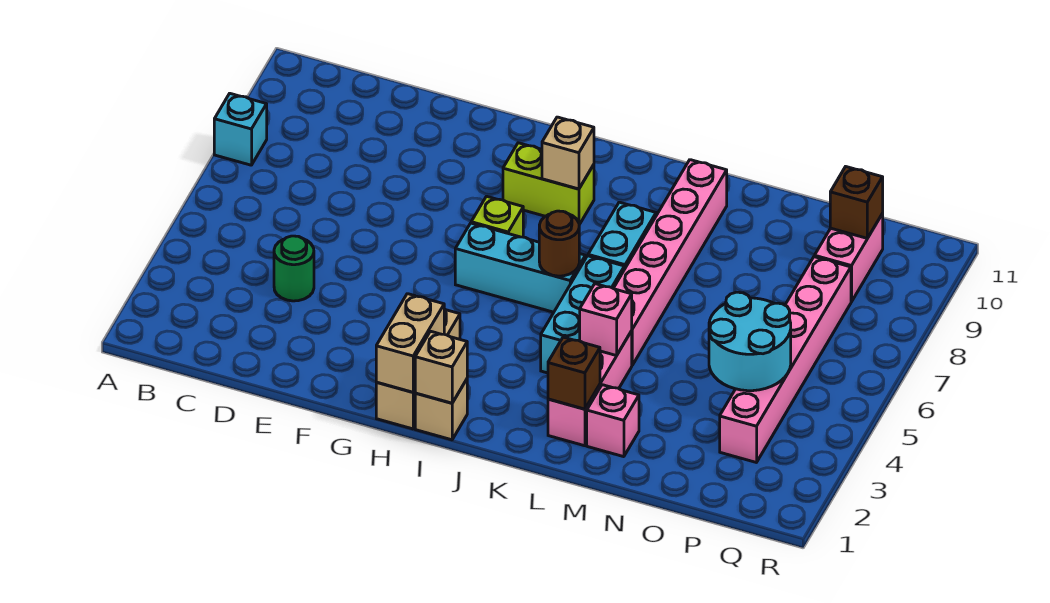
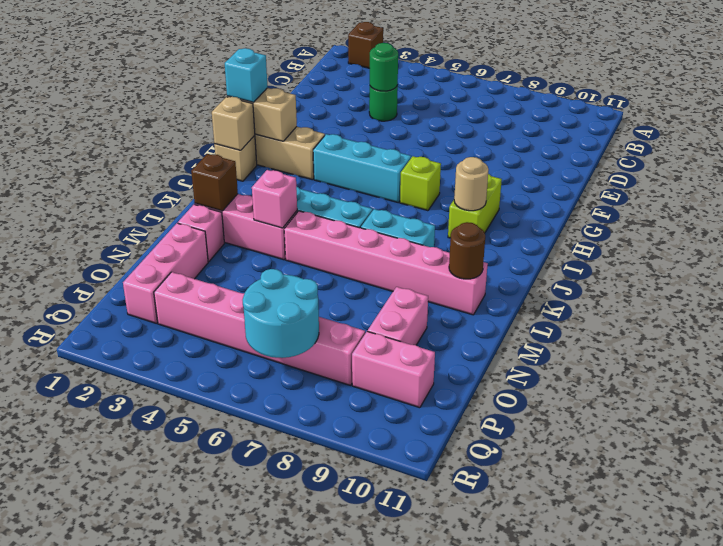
cyan brick A8 level 1 -> cyan brick H1 level 3
none -> green round brick D4 level 2
cyan brick H6:J6 level 1 -> cyan brick H4:H6 level 1
tan brick I9 level 2 -> tan round brick I9 level 2
brown round brick J6 level 2 -> brown round brick L10 level 2
none -> pink brick N2:P2 level 1
none -> pink brick N9:O9 level 1
cyan round brick O4:P5 level 2 -> cyan round brick P6:Q7 level 2
brown brick P10 level 2 -> brown brick A2 level 1

